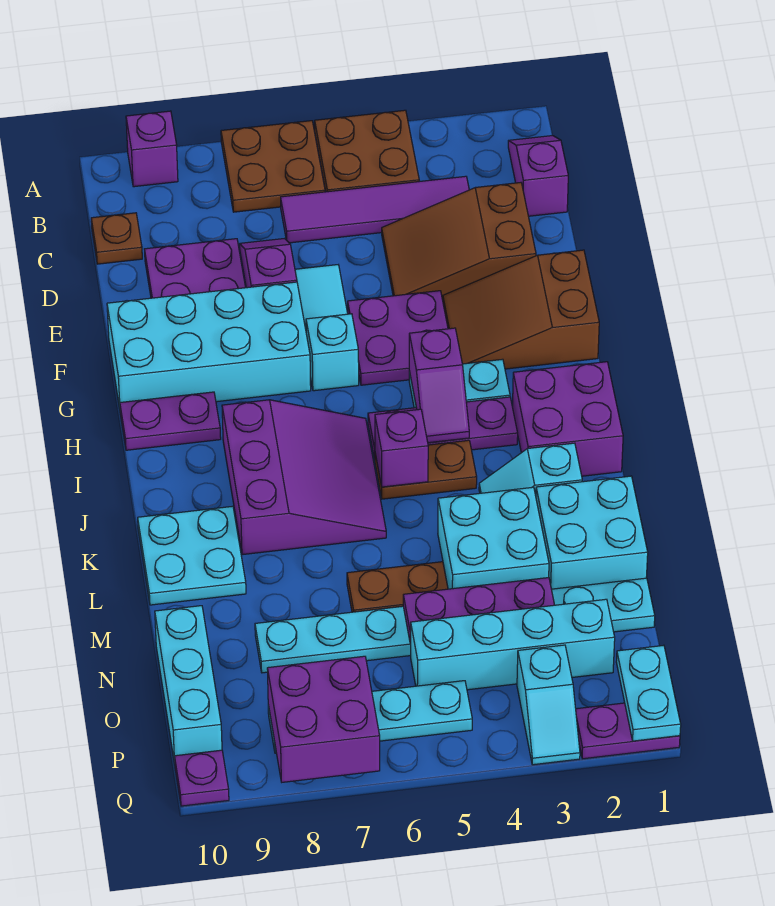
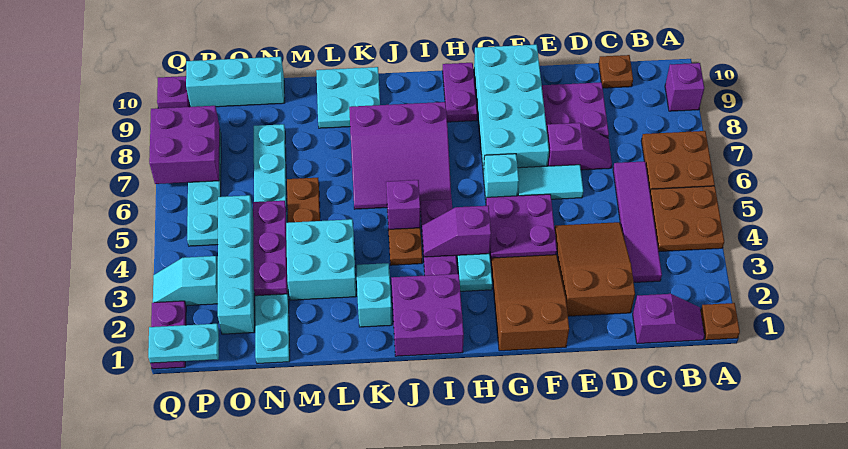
none -> brown plate A1 level 1
cyan brick L1:M2 level 1 -> none

